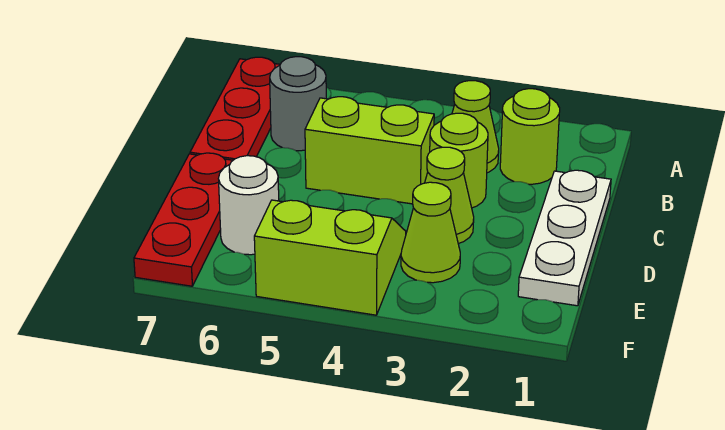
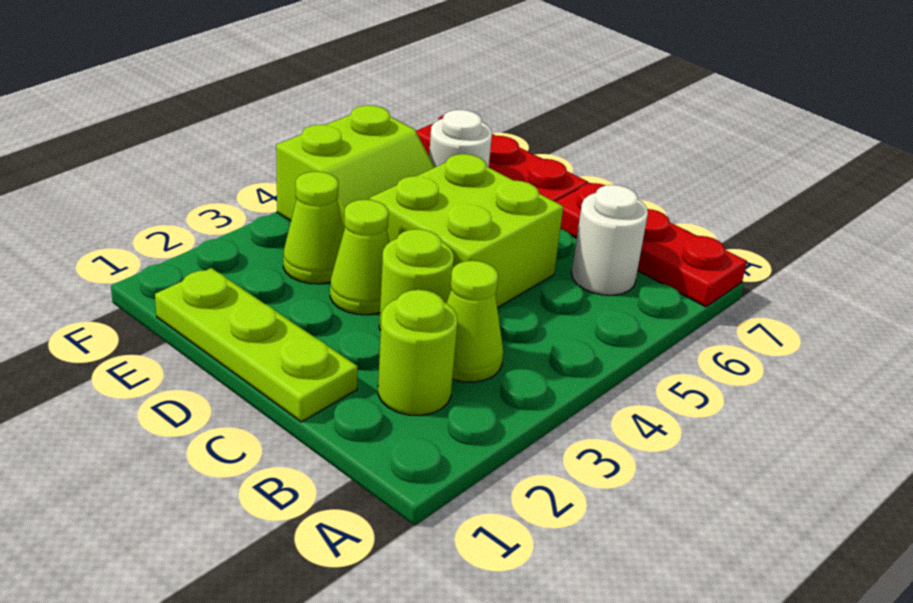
grey round brick B6 level 1 -> white round brick B6 level 1
white plate C1:E1 level 1 -> lime plate C1:E1 level 1
lime brick C4:C5 level 1 -> lime brick C4:D5 level 1

